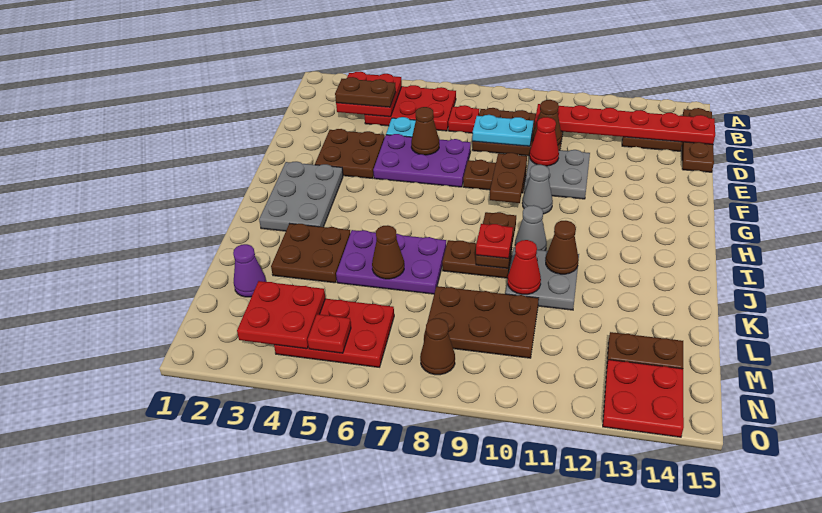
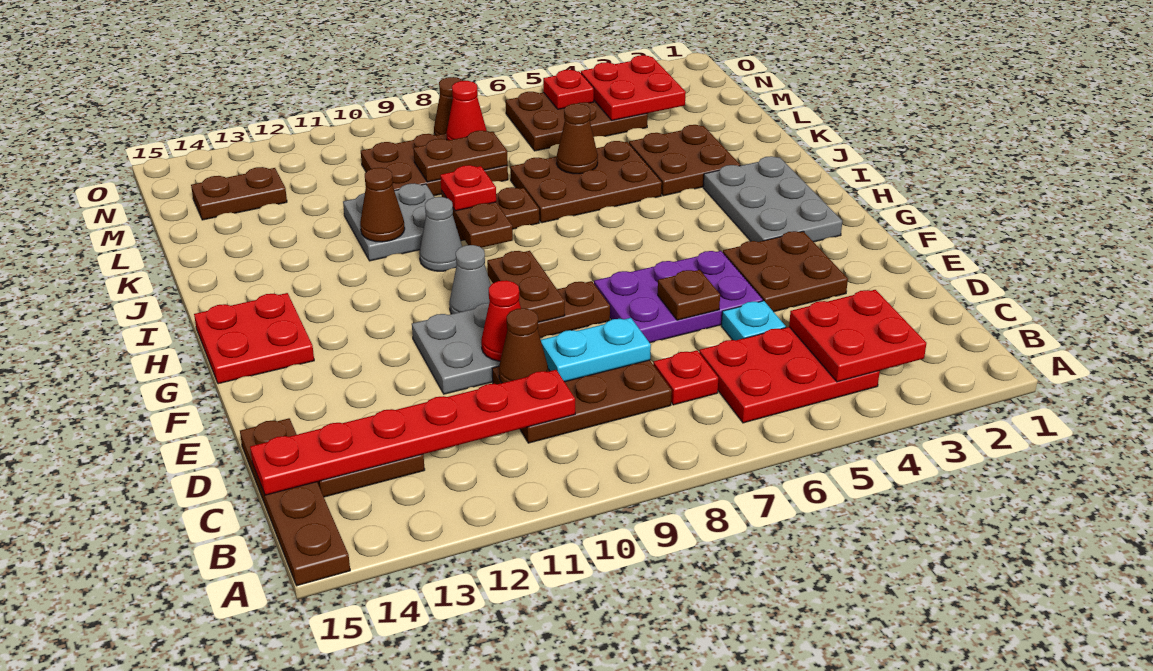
brown plate B15:D15 level 1 -> brown plate A15:D15 level 1
brown plate C3:C4 level 3 -> brown plate L8:L9 level 2
brown cone E6 level 2 -> brown plate E6 level 2
purple plate J5:K7 level 1 -> brown plate J5:K7 level 1
red cone K10 level 2 -> red cone M8 level 2
purple cone L2 level 1 -> none
red plate M4:N6 level 1 -> brown plate M4:N6 level 1
red plate N13:O14 level 1 -> red plate G14:H15 level 1

